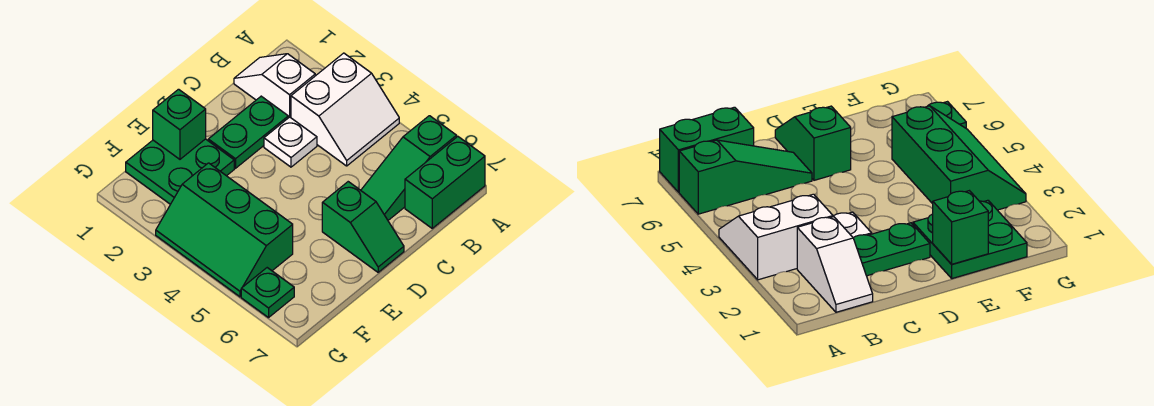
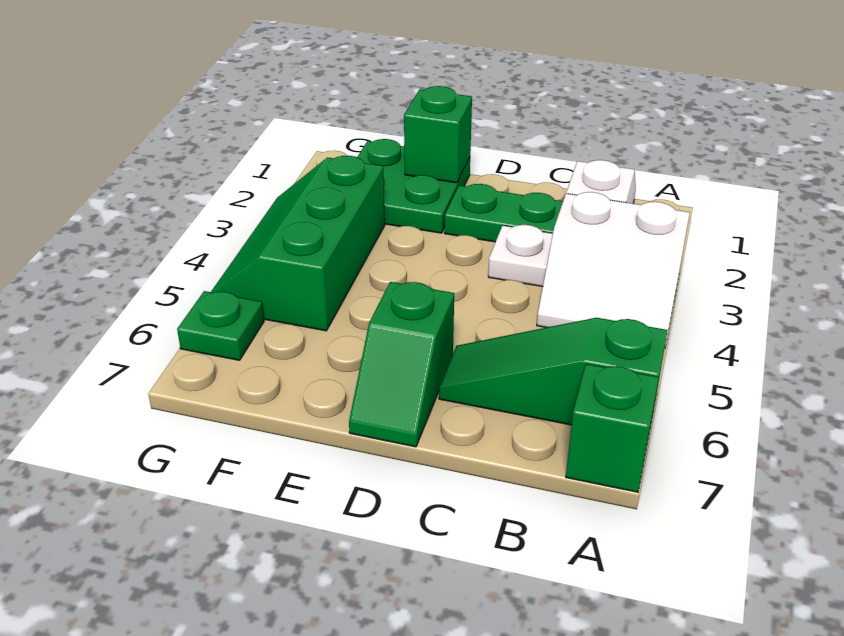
green brick A7:B7 level 1 -> green brick A7 level 1

